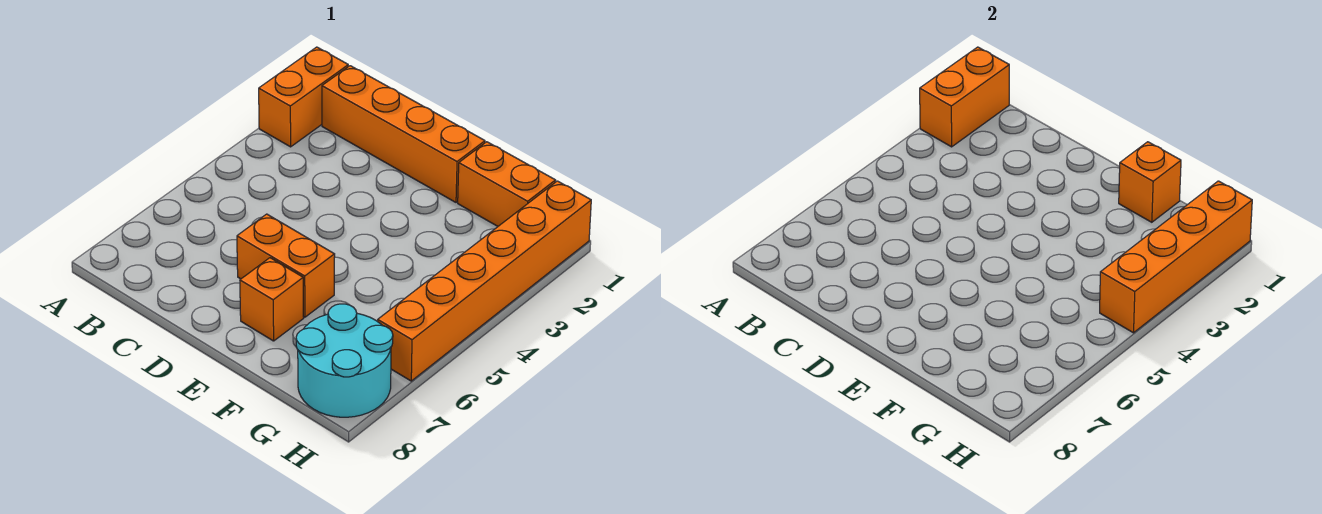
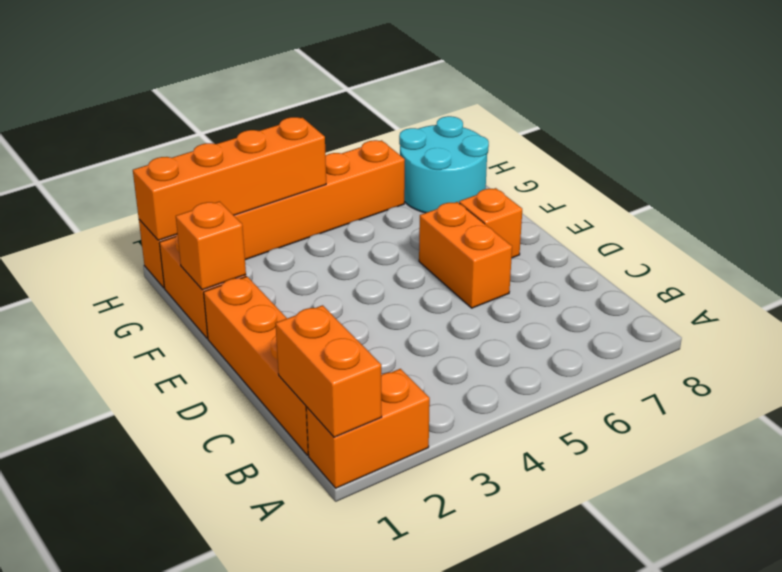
orange brick A1:A2 level 2 -> orange brick A1:B1 level 2

